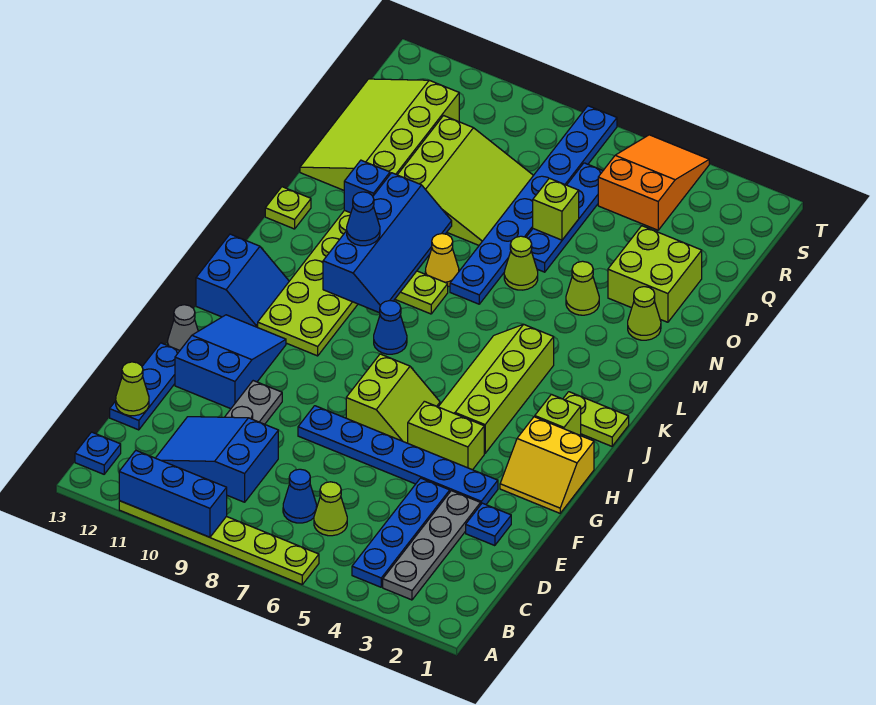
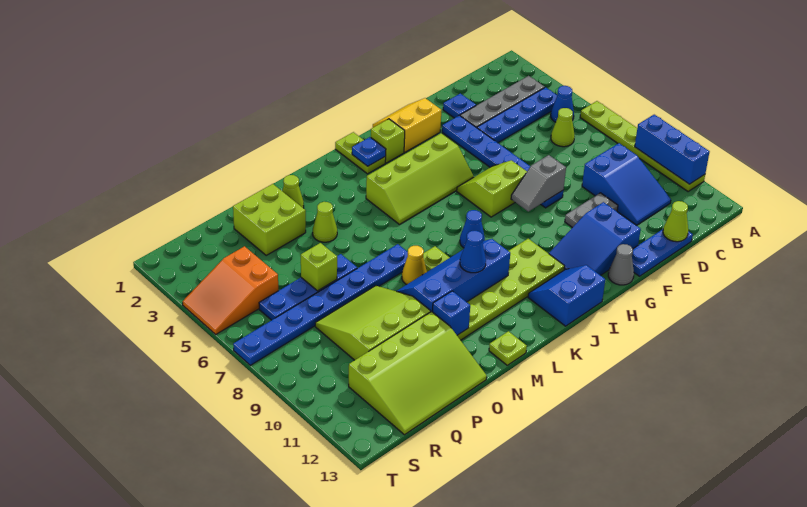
blue plate B13 level 1 -> blue plate J2 level 2
blue cone C7 level 1 -> blue cone B5 level 1
none -> grey slope F8:G8 level 2 top F
yellow slope G1:H2 level 1 top H -> yellow slope G1:H2 level 1 top 2
lime brick G4:G5 level 1 -> none
lime cone N6 level 1 -> none

